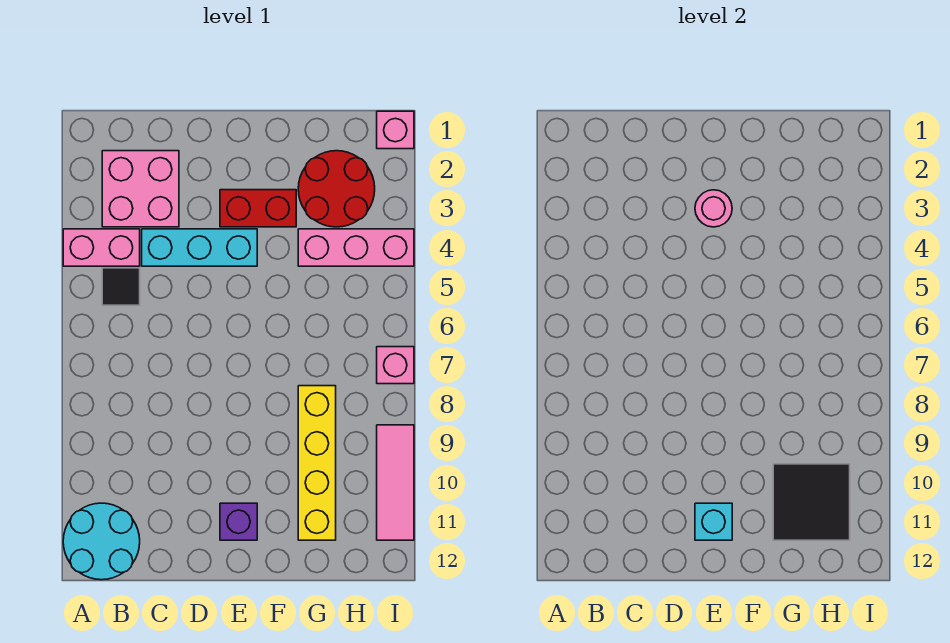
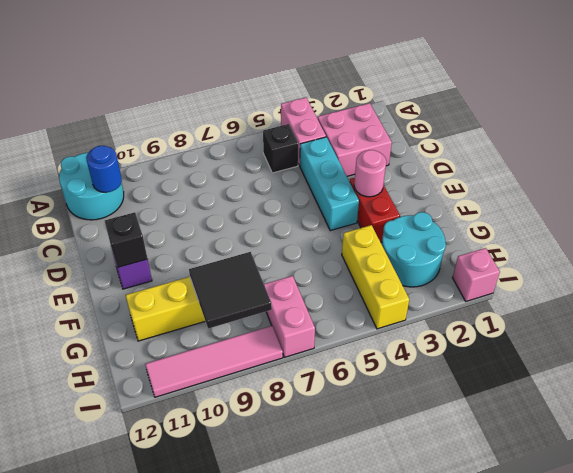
black tile B5 level 1 -> black brick B5 level 1
none -> blue round brick B11 level 2
cyan brick E11 level 2 -> black brick E11 level 2
red round brick G2:H3 level 1 -> cyan round brick G2:H3 level 1
pink brick G4:I4 level 1 -> yellow brick G4:I4 level 1
black tile G10:H11 level 2 -> black tile G8:H9 level 2
pink brick I7 level 1 -> pink brick H7:I7 level 1
pink tile I9:I11 level 1 -> pink tile I8:I11 level 1

